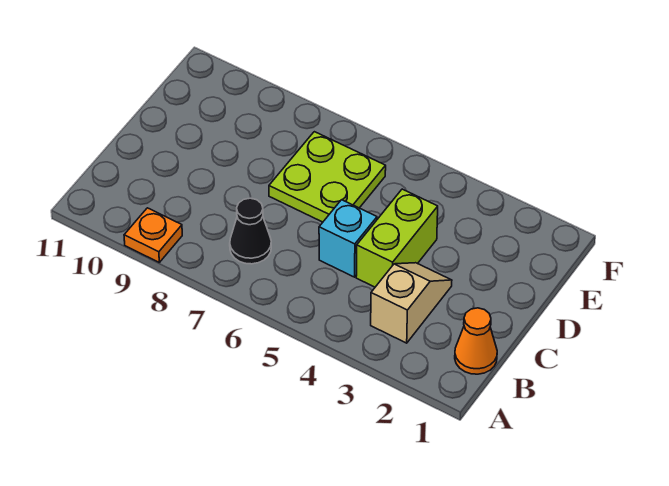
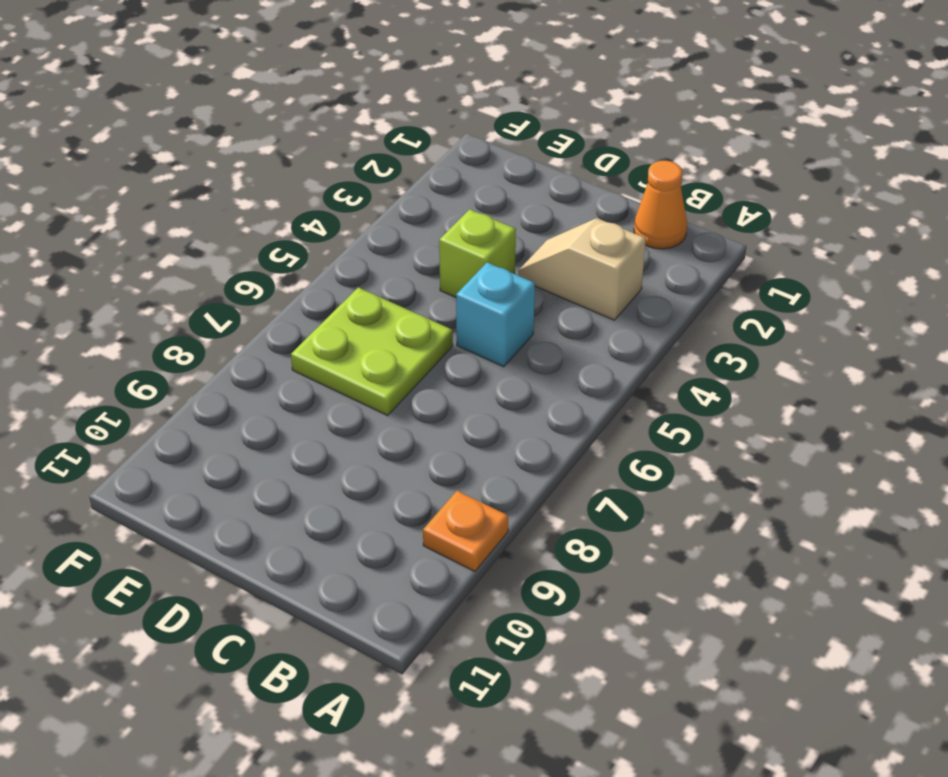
black cone B7 level 1 -> none
lime brick C4:D4 level 1 -> lime brick D4 level 1

